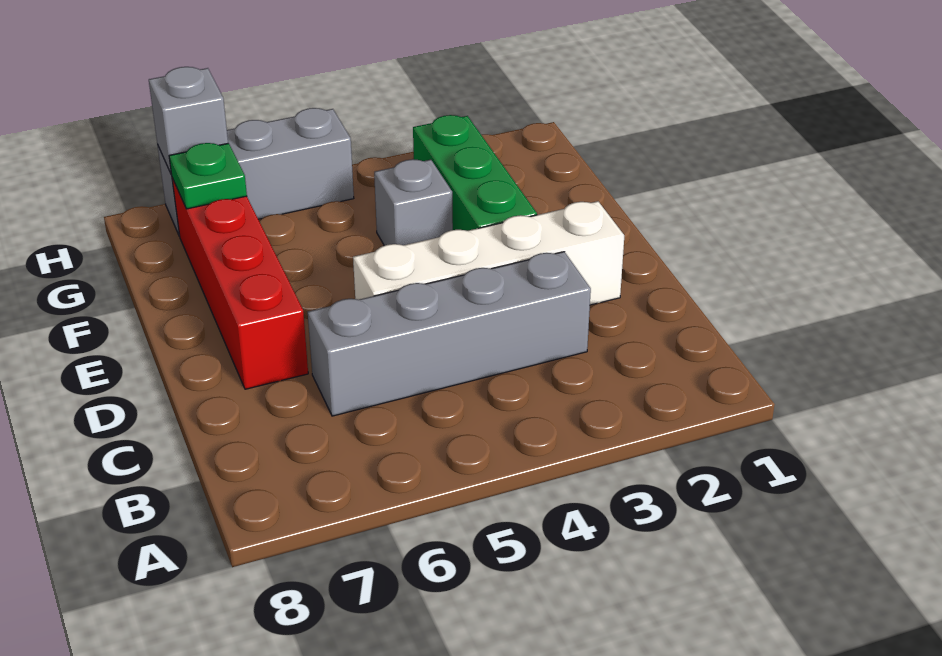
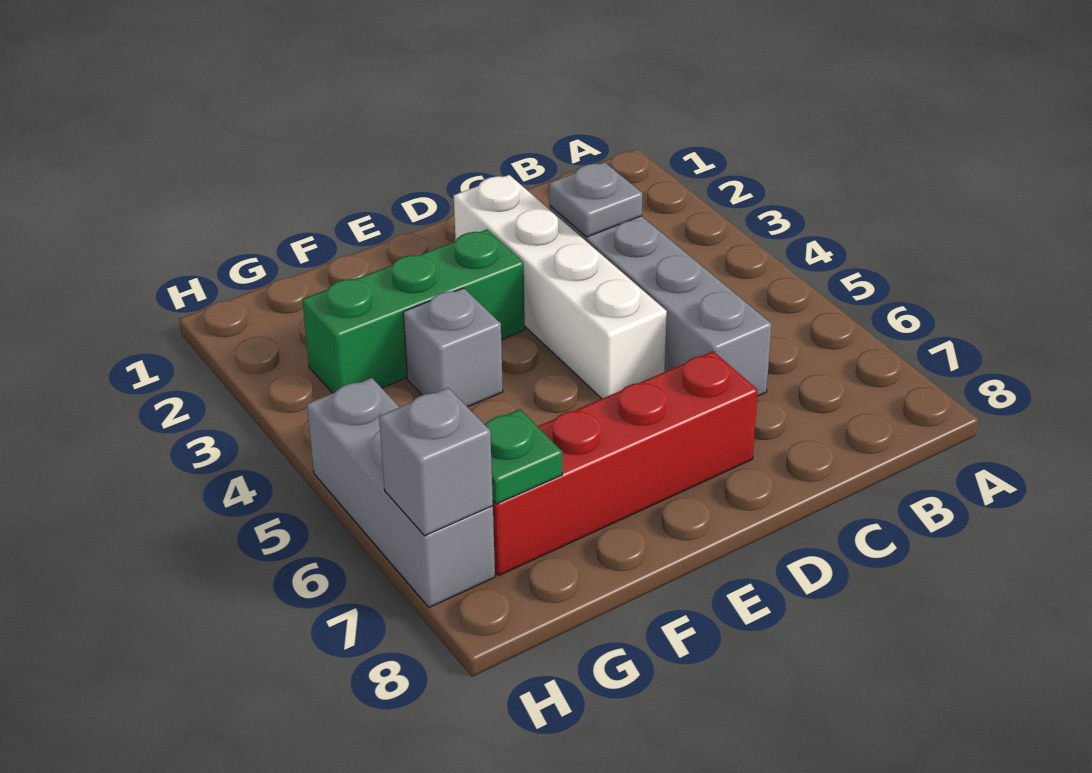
none -> grey plate C3 level 2

